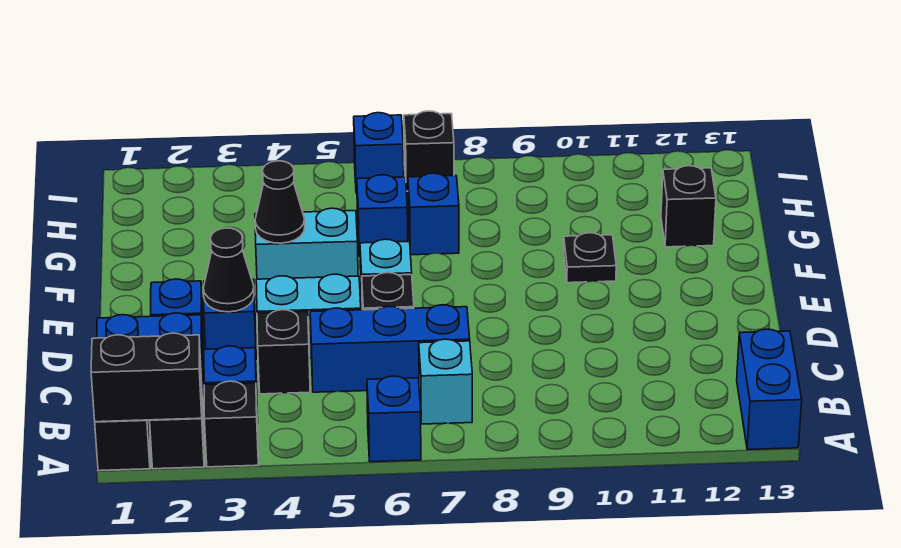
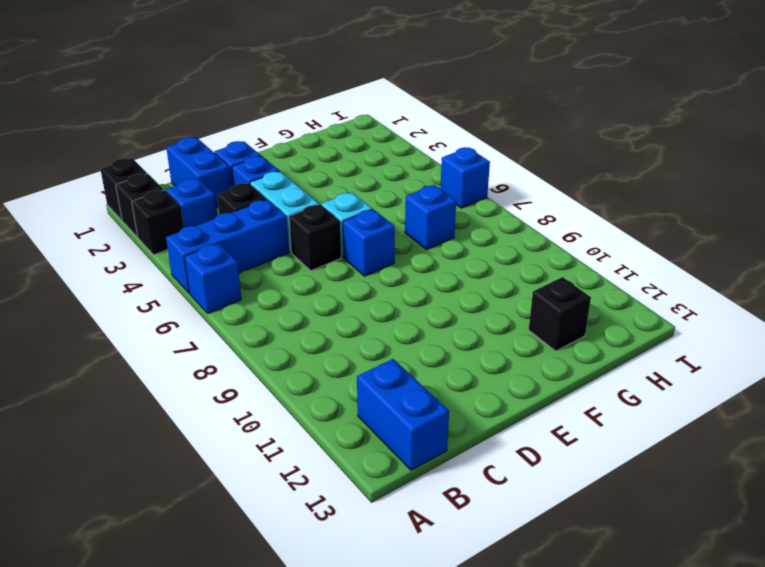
black brick A1:A2 level 2 -> none
blue brick A13:B13 level 1 -> blue brick B12:B13 level 1
cyan brick B7 level 1 -> none
blue brick C5:C7 level 1 -> blue brick A5:C5 level 1
black cone D3 level 2 -> none
cyan brick F4:F5 level 1 -> none
black cone F4 level 2 -> none
black plate F10 level 1 -> none
blue brick G6 level 1 -> blue brick E7 level 1
black brick I7 level 1 -> none

